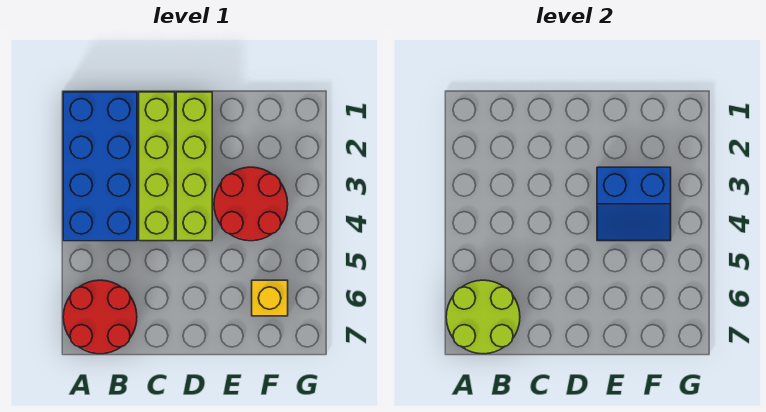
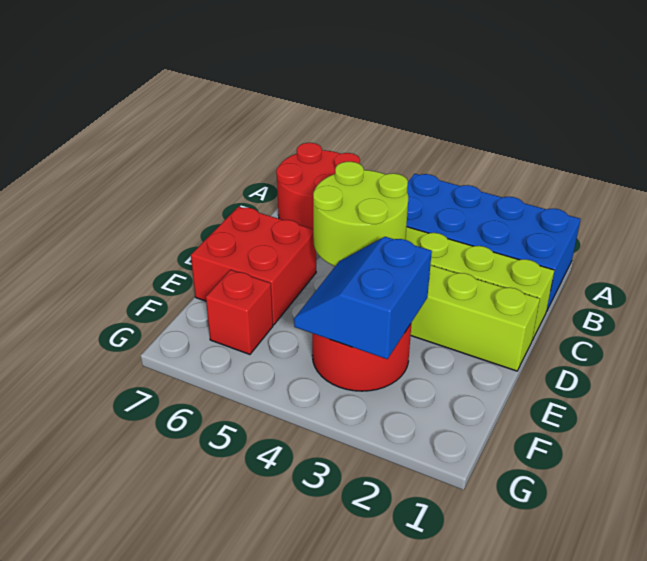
lime round brick A6:B7 level 2 -> lime round brick C4:D5 level 2
none -> red brick D6:E7 level 1
yellow brick F6 level 1 -> red brick F6 level 1

